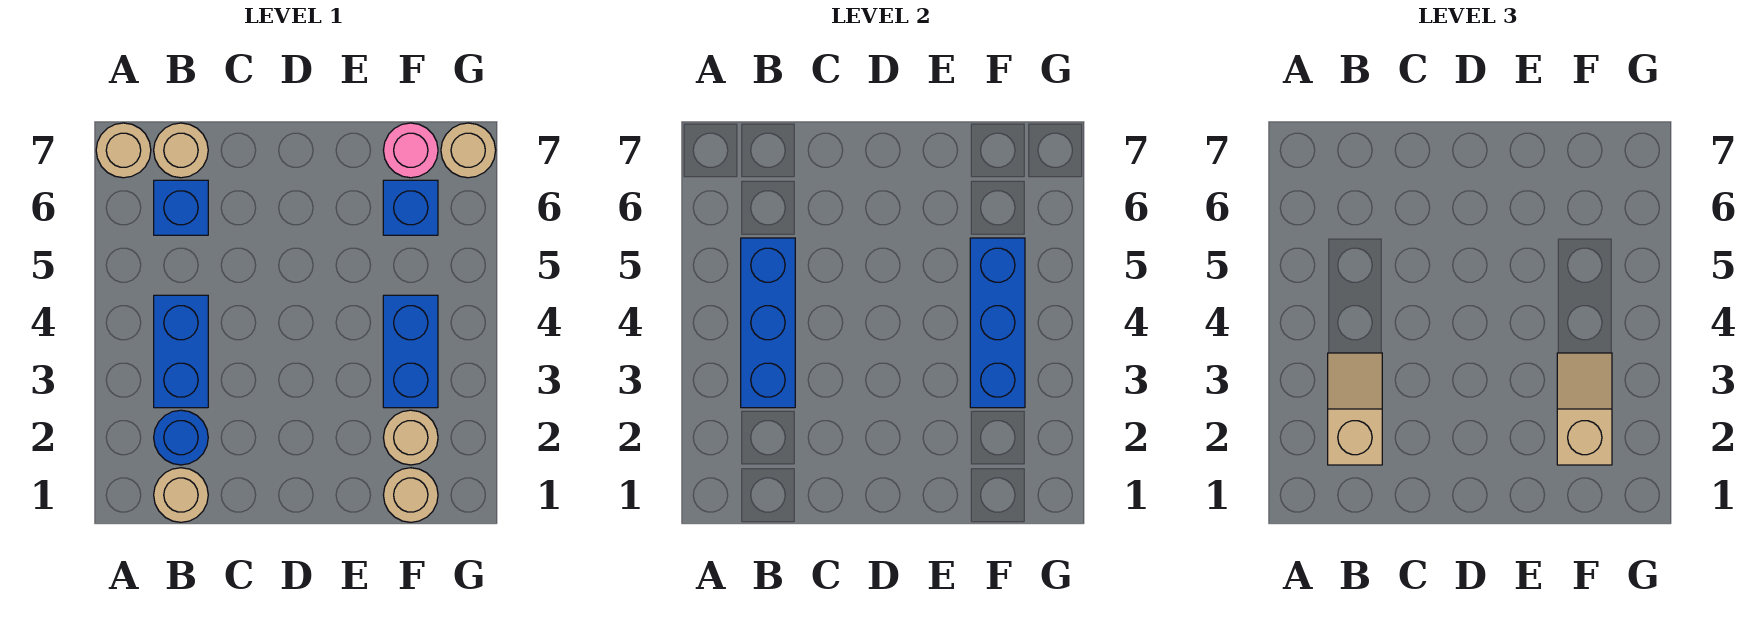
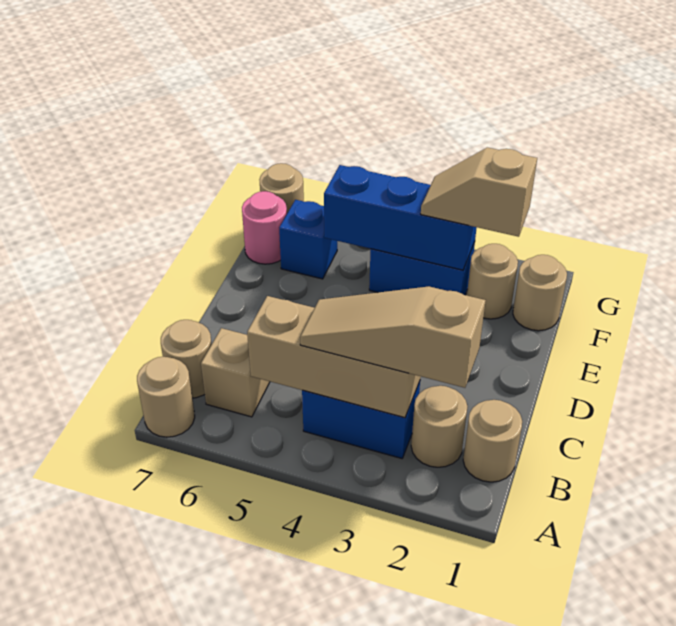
blue round brick B2 level 1 -> tan round brick B2 level 1
tan slope B2:B3 level 3 top 2 -> tan slope B2:B4 level 3 top 2
blue brick B3:B5 level 2 -> tan brick B3:B5 level 2
blue brick B6 level 1 -> tan brick B6 level 1

